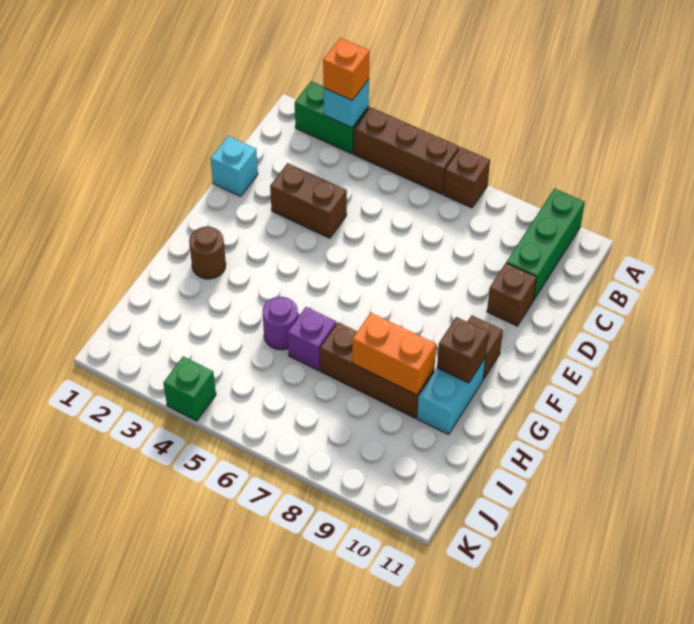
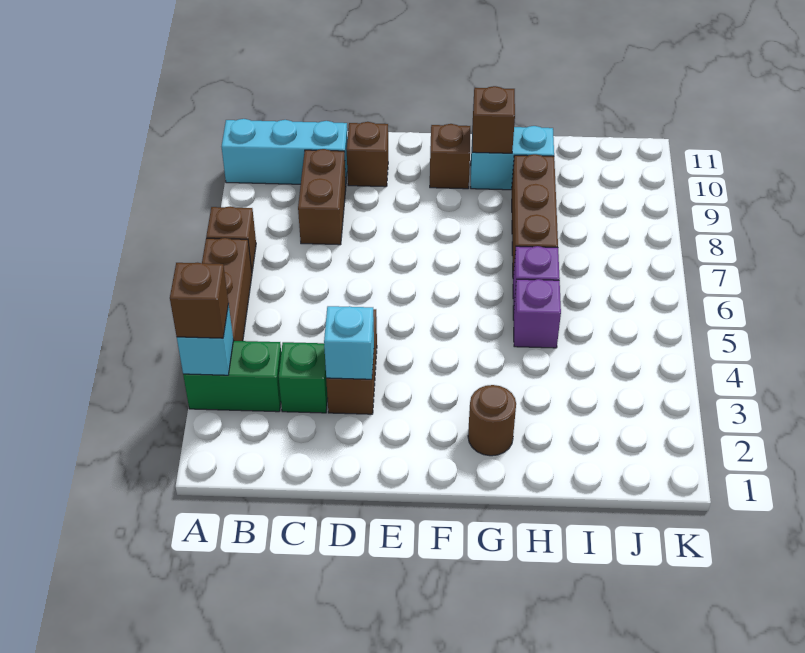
green brick A2:A3 level 1 -> green brick A3:B3 level 1
orange brick A3 level 3 -> brown brick A3 level 3
green brick A10:C10 level 1 -> cyan brick A10:C10 level 1
none -> brown brick C8:C9 level 1
cyan brick D1 level 1 -> cyan brick D3 level 2
purple round brick H5 level 1 -> purple brick H5 level 1
orange brick H8:H9 level 2 -> none
green brick K4 level 1 -> green brick C3 level 1

